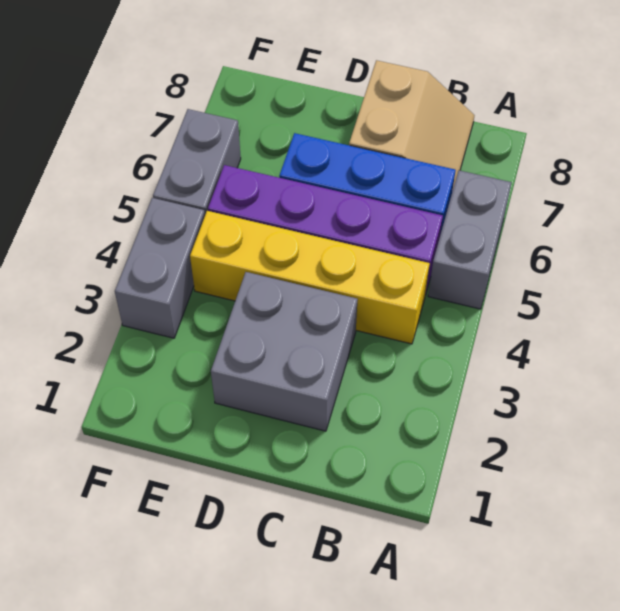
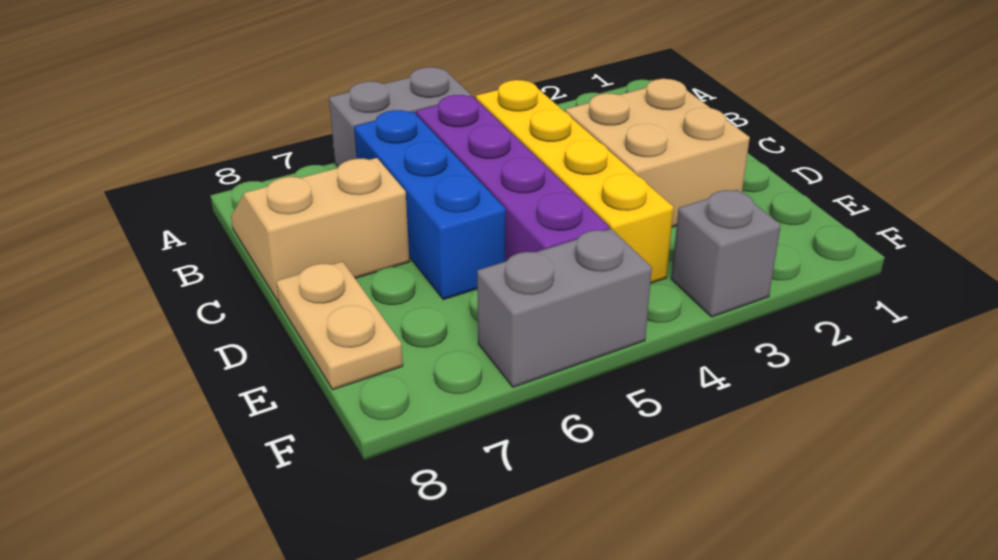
grey brick C2:D3 level 1 -> tan brick C2:D3 level 1
none -> tan plate D8:E8 level 1
grey brick F3:F4 level 1 -> grey brick F3 level 1

